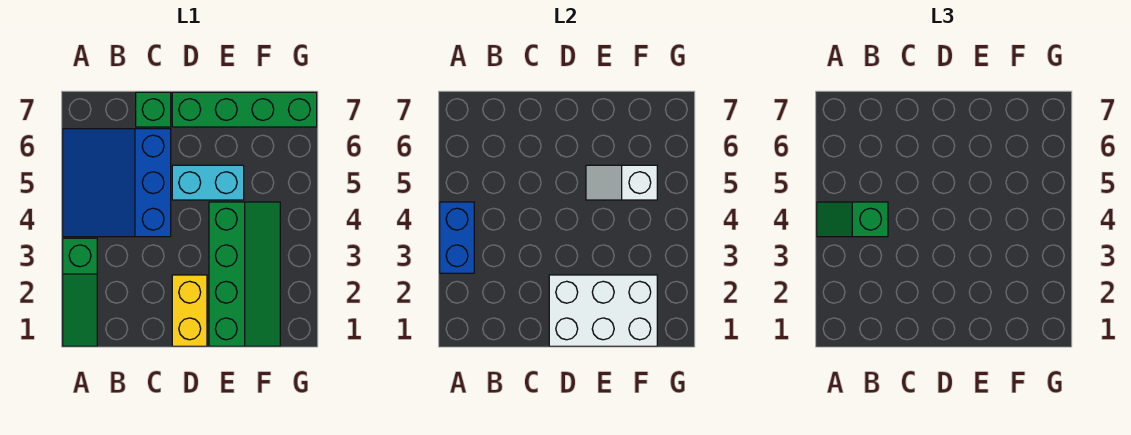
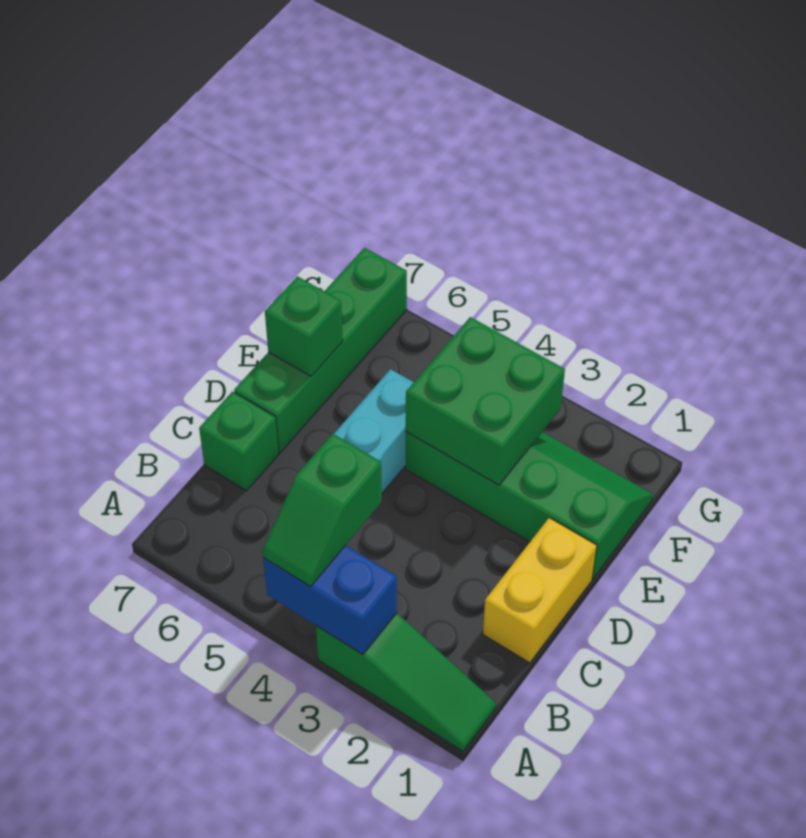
blue slope A4:C6 level 1 top C -> none
yellow brick D1:D2 level 1 -> yellow brick C1:D1 level 1
white brick D1:F2 level 2 -> none
none -> green brick E3:F4 level 2
white slope E5:F5 level 2 top F -> none
none -> green brick E7 level 2

